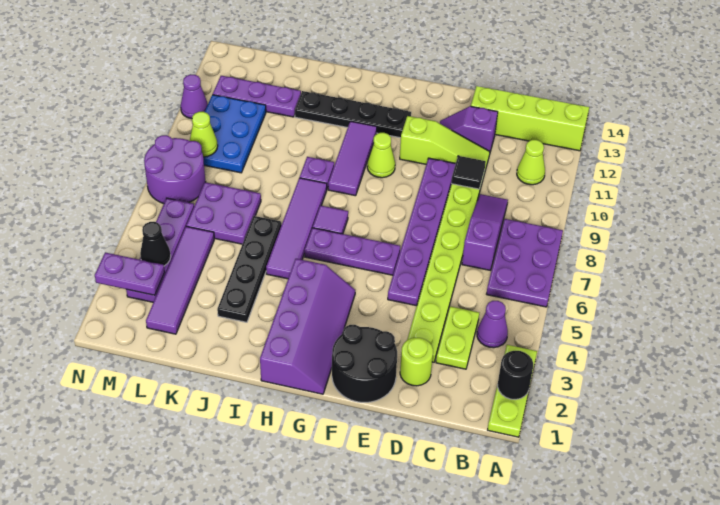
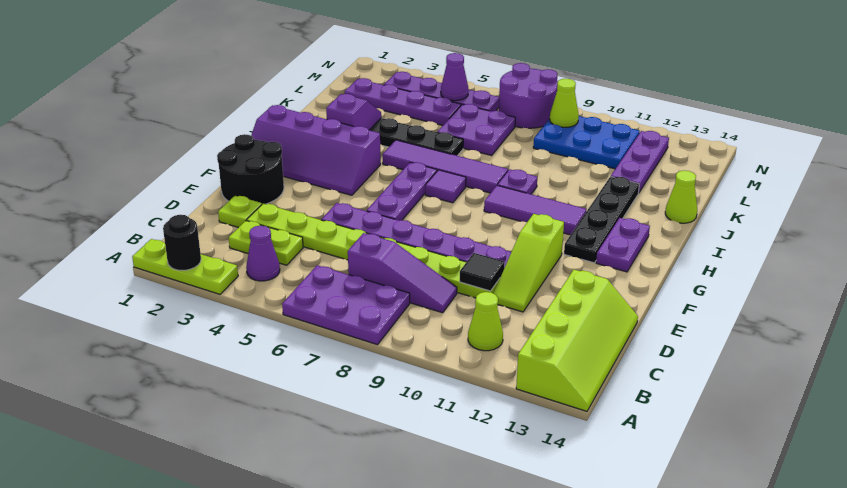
lime round brick D2 level 1 -> lime plate D2 level 1
purple slope D12:E12 level 1 top D -> purple slope I3:J3 level 2 top I
lime cone G10 level 1 -> lime cone J14 level 1
purple tile L2:L5 level 1 -> purple plate L2:L5 level 1
purple plate M3:N3 level 2 -> purple plate G13:H13 level 1
black cone M4 level 2 -> none
purple cone N11 level 1 -> purple cone M5 level 2

